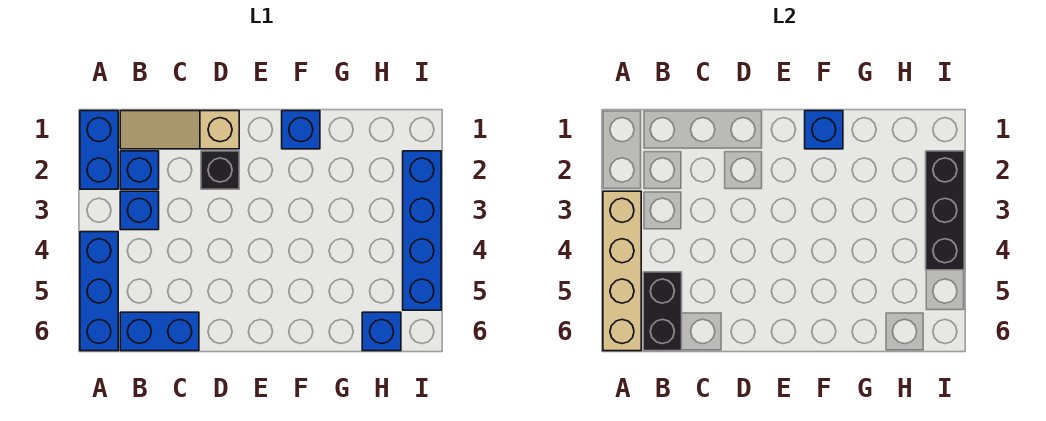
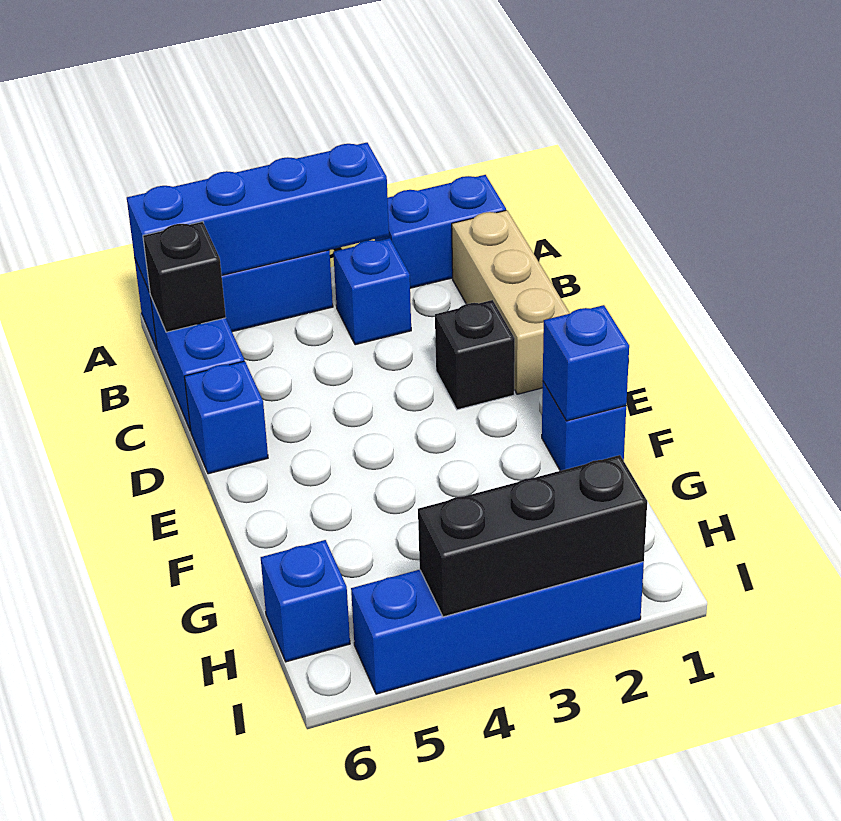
tan brick A3:A6 level 2 -> blue brick A3:A6 level 2
tan slope B1:D1 level 1 top D -> tan brick B1:D1 level 1
blue brick B2 level 1 -> blue brick D6 level 1
black brick B5:B6 level 2 -> black brick B6 level 2

